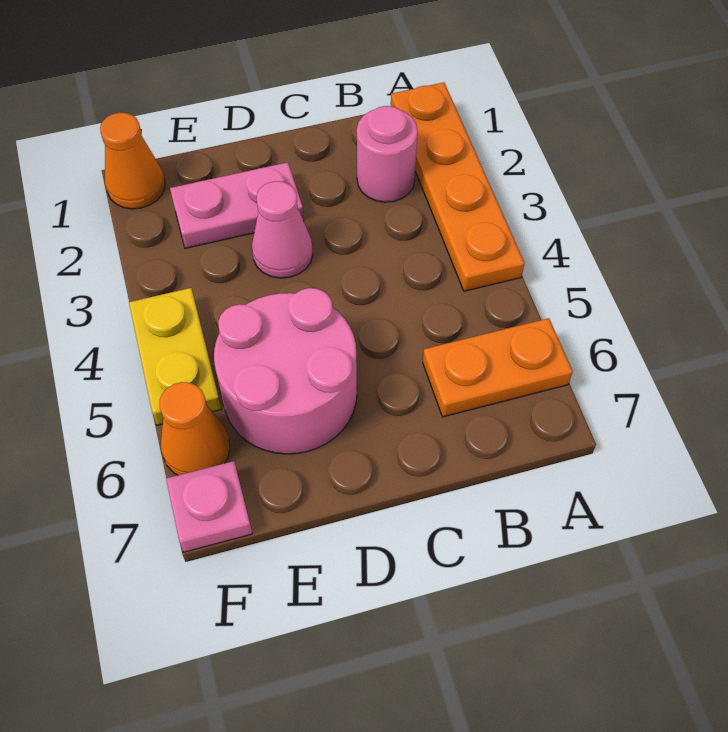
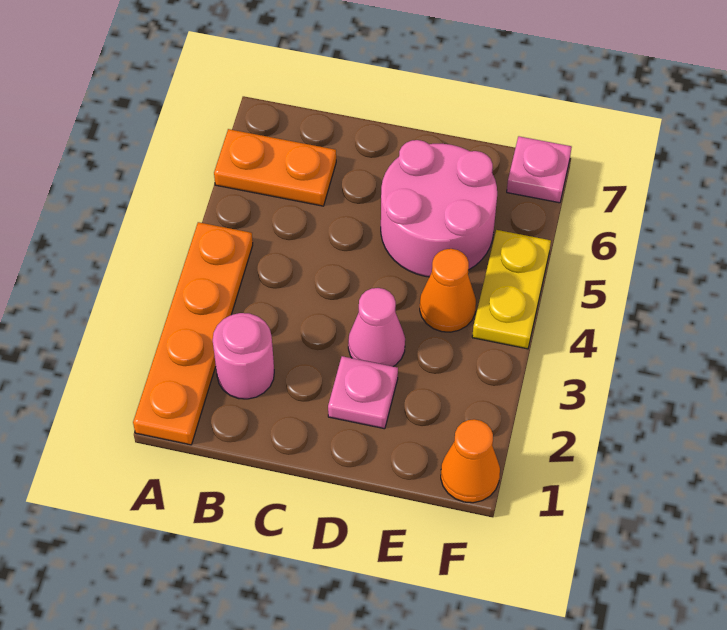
pink plate D2:E2 level 1 -> pink plate D2 level 1
orange cone F6 level 1 -> orange cone E4 level 1

